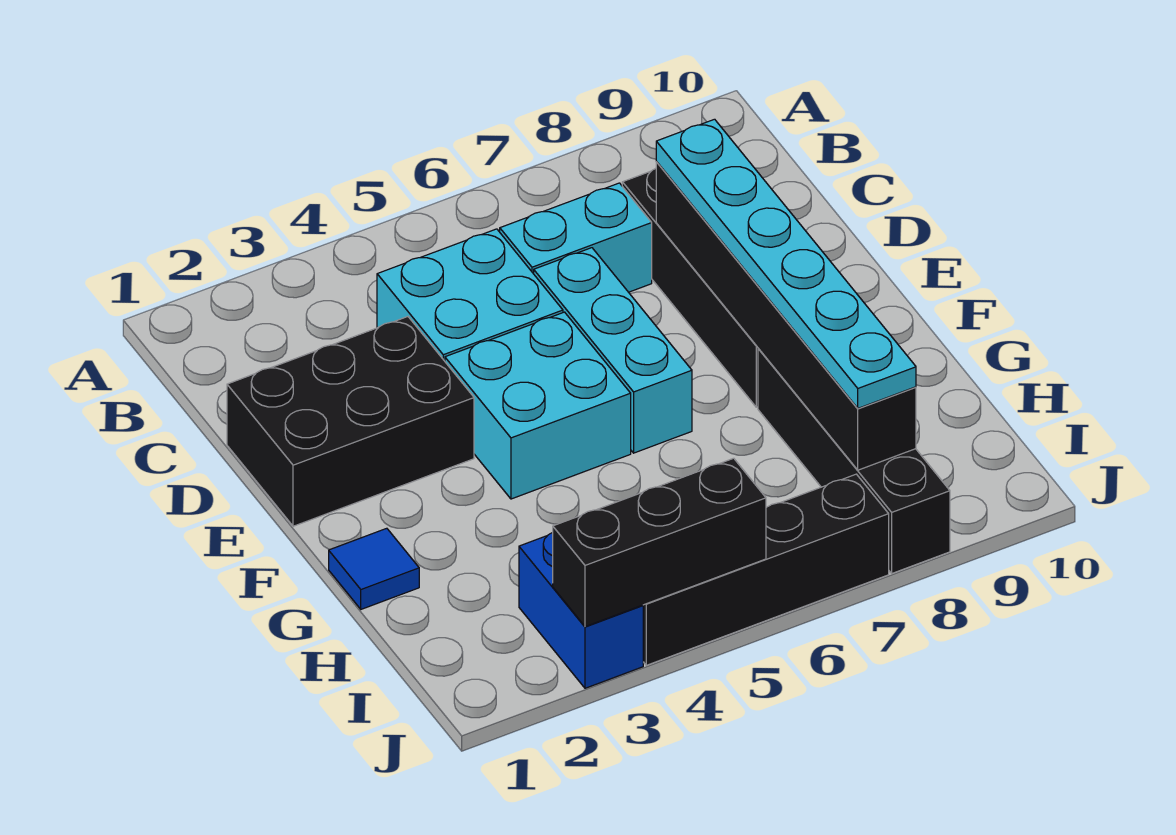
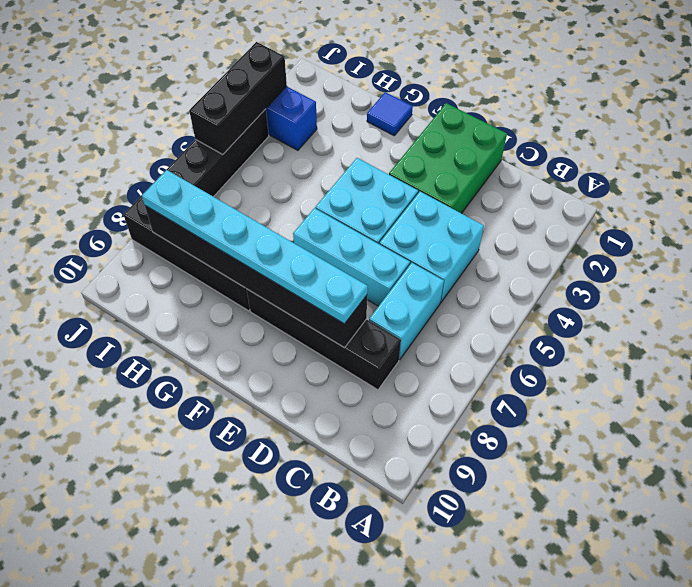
black brick D1:E3 level 1 -> green brick D1:E3 level 1

